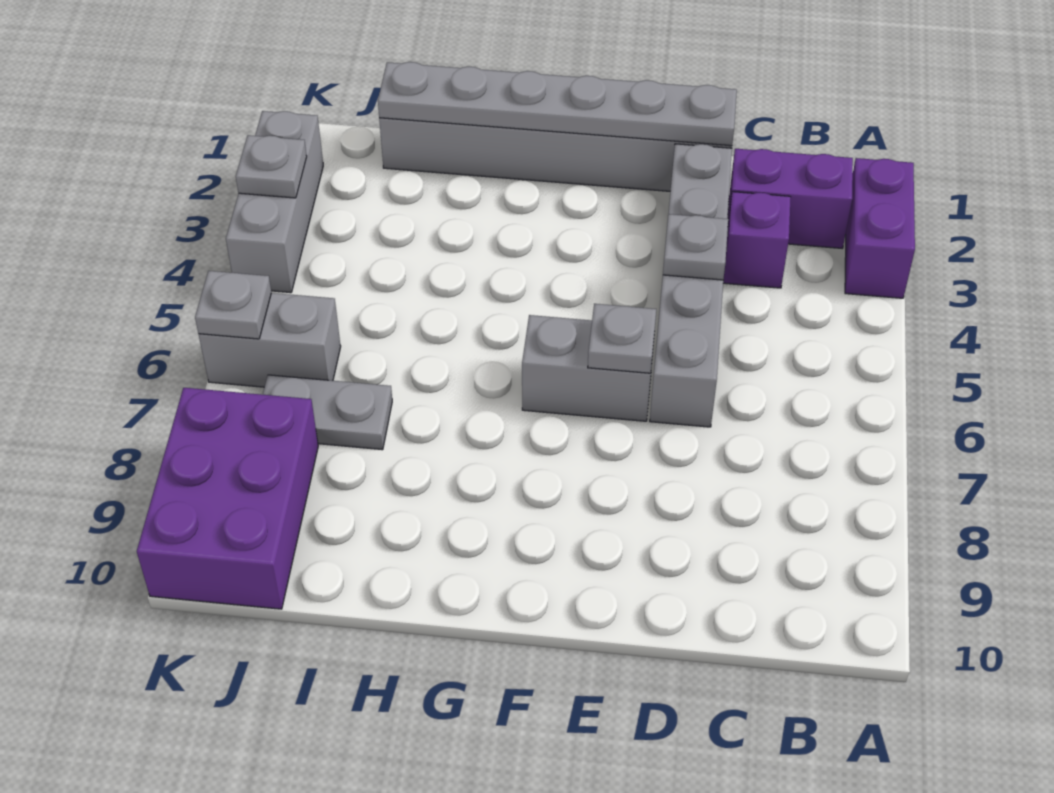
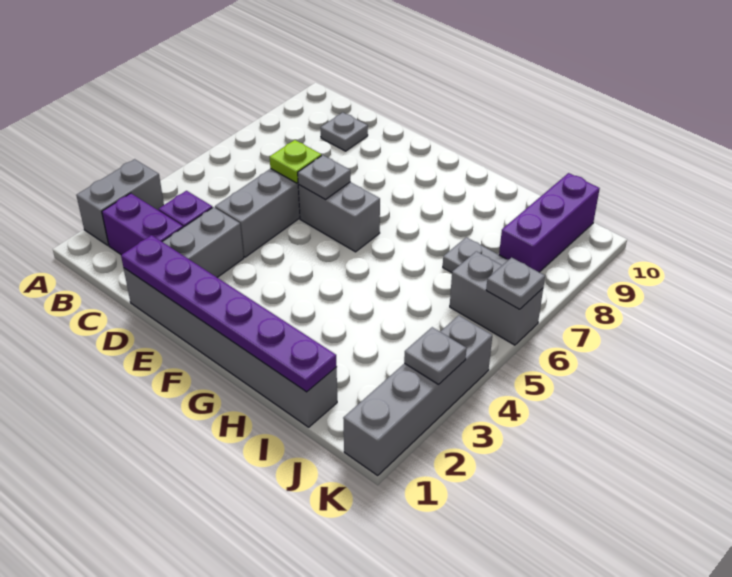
purple brick A2:A3 level 1 -> grey brick A2:A3 level 1
grey plate D1:I1 level 2 -> purple plate D1:I1 level 2
grey plate D4 level 2 -> grey plate C9 level 1
none -> lime plate D6 level 2
purple brick J8:K10 level 1 -> purple brick J8:J10 level 1
grey brick K2:K4 level 1 -> grey brick K1:K4 level 1

